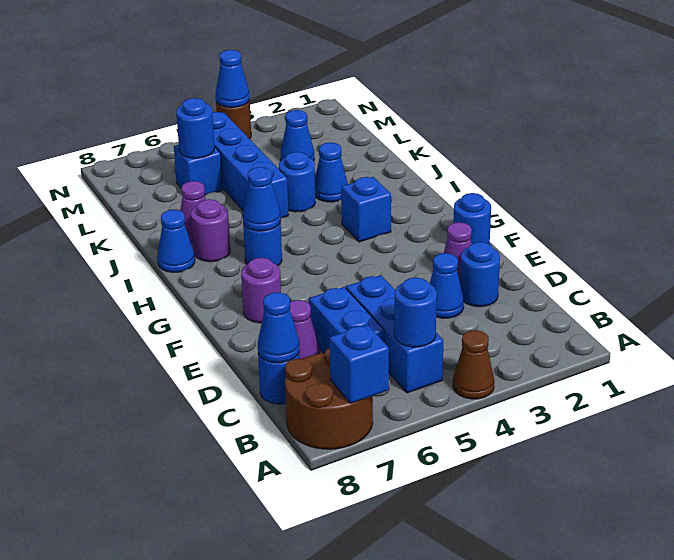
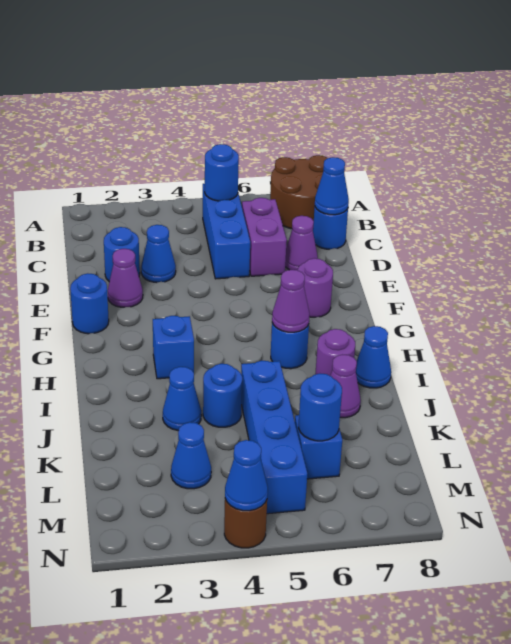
brown cone A4 level 1 -> none
blue brick A7 level 2 -> none
blue brick C6:D6 level 1 -> purple brick C6:D6 level 1
blue cone H6 level 2 -> purple cone H6 level 2

